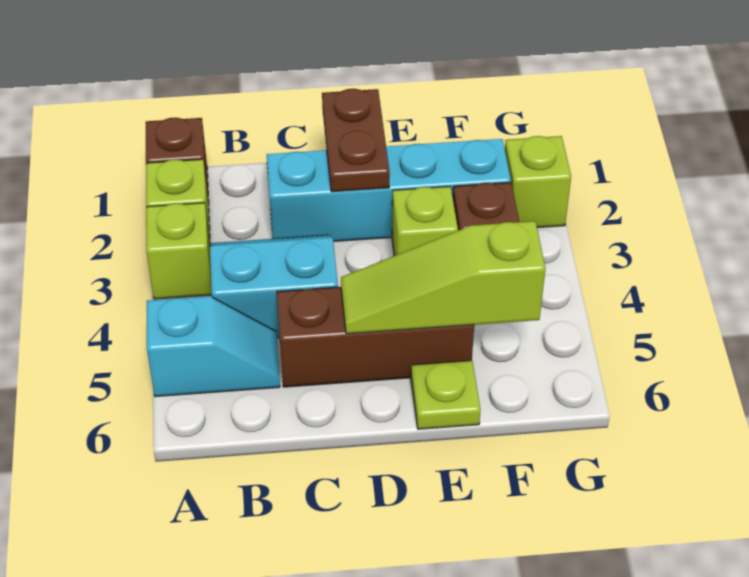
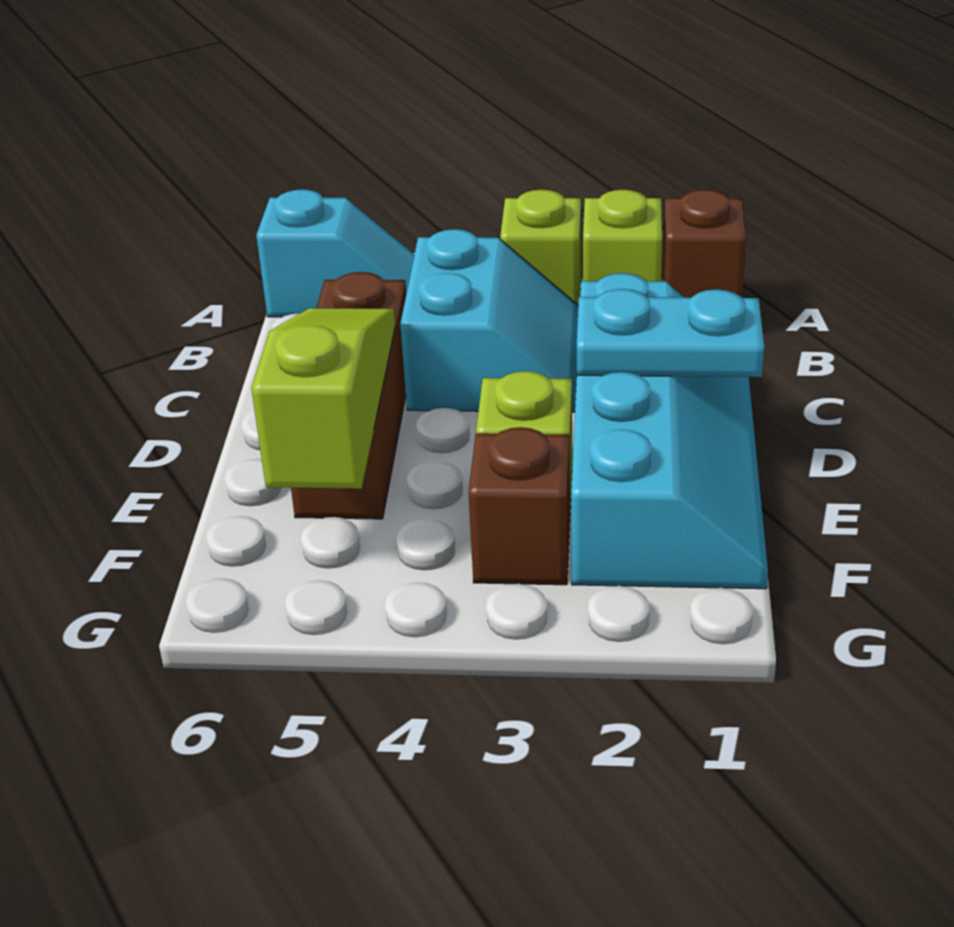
cyan slope A5:B5 level 1 top A -> cyan slope A5:A6 level 1 top 6
brown plate D1:D2 level 2 -> cyan plate D1:D2 level 2
lime plate E6 level 1 -> none
lime brick G2 level 1 -> none

